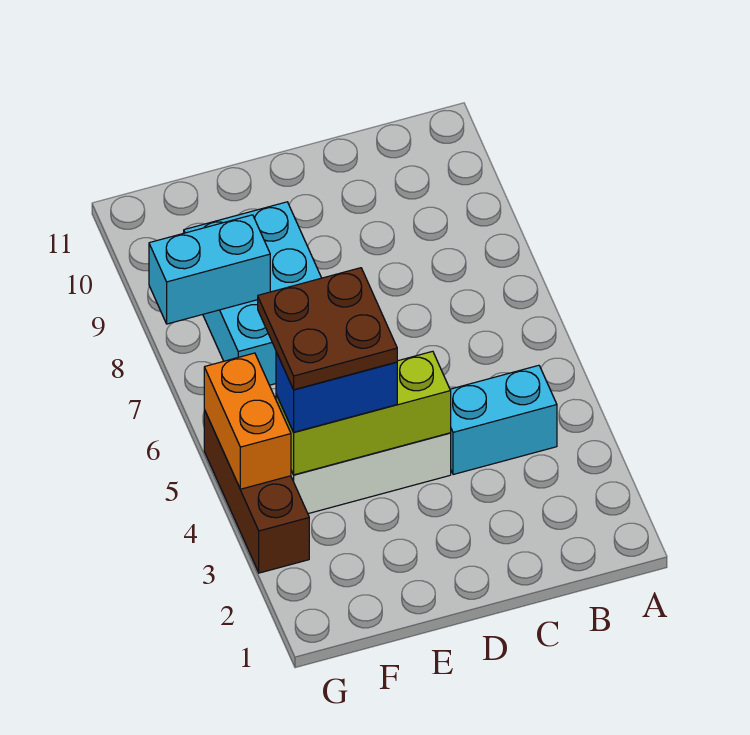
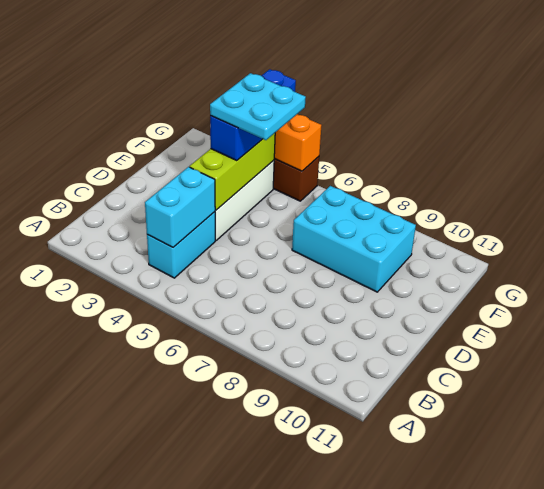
blue brick E4:F4 level 3 -> blue brick E4:G4 level 3
brown plate E4:F5 level 4 -> cyan plate E4:F5 level 4
cyan brick F8:G8 level 2 -> cyan brick B4:C4 level 2

